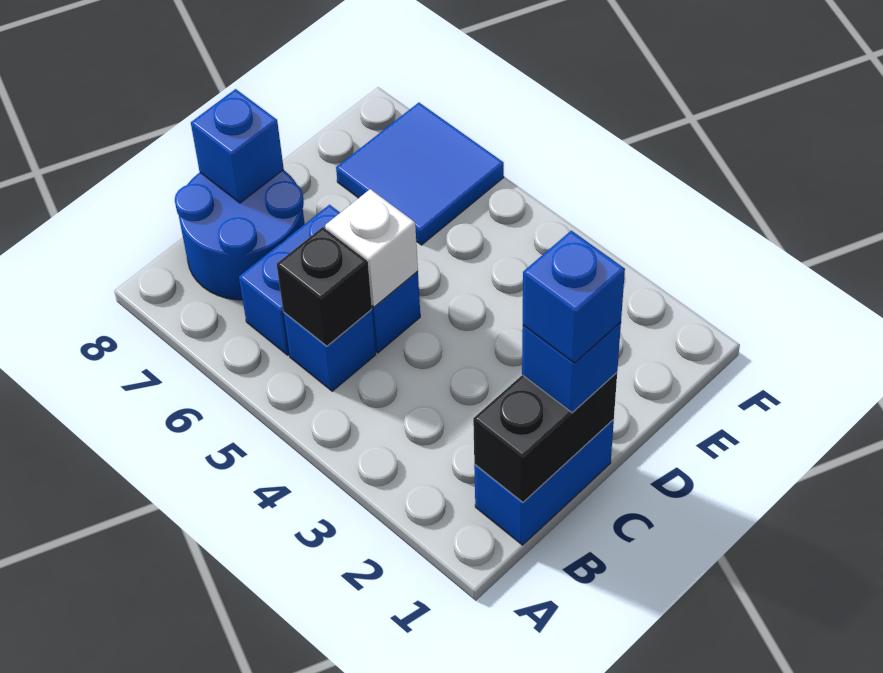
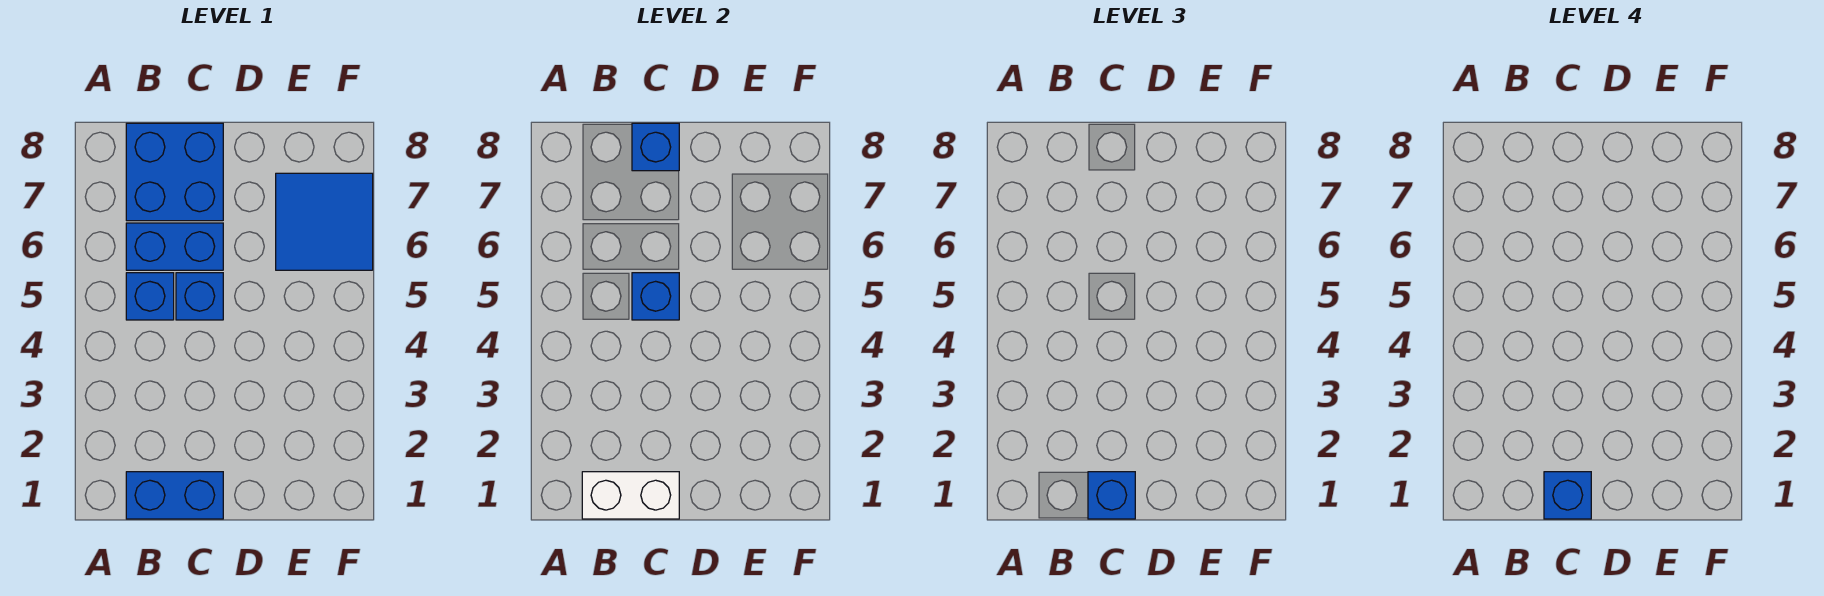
black brick B1:C1 level 2 -> white brick B1:C1 level 2
black brick B5 level 2 -> none
blue round brick B7:C8 level 1 -> blue brick B7:C8 level 1
white brick C5 level 2 -> blue brick C5 level 2

